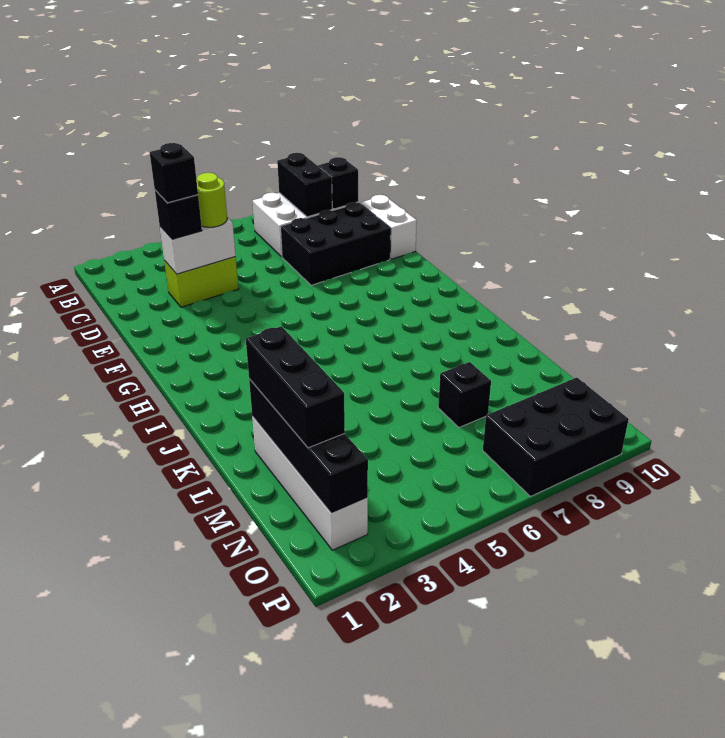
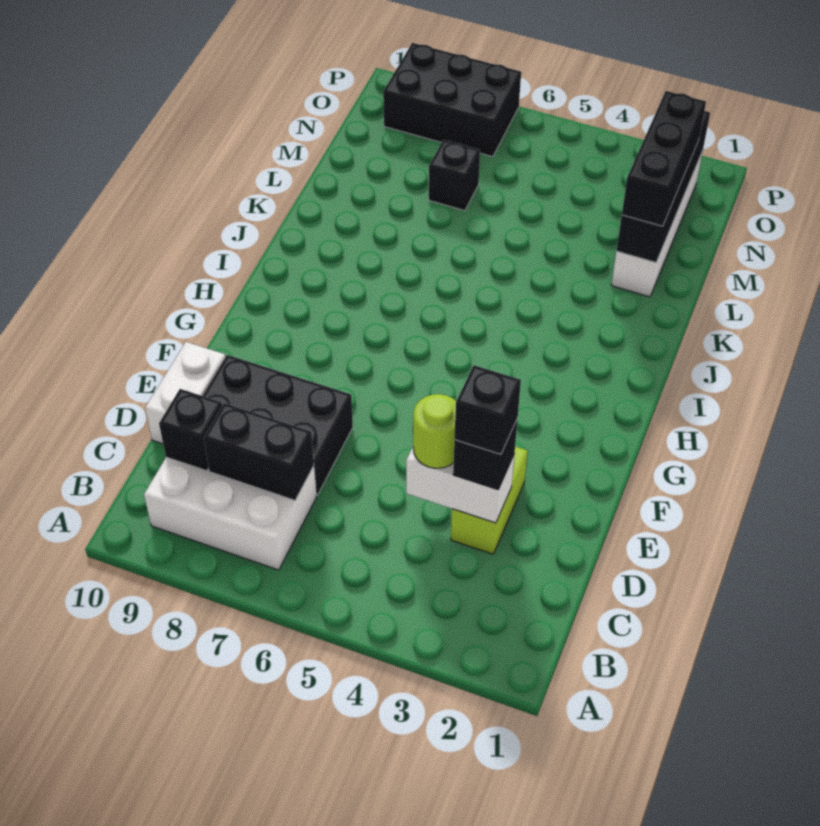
black brick B8:C8 level 2 -> black brick C7:C8 level 2
lime brick D3:D4 level 1 -> lime brick D3:E3 level 1

